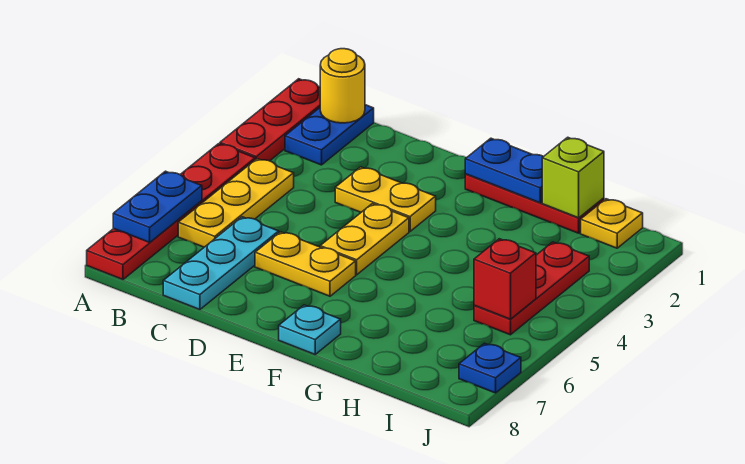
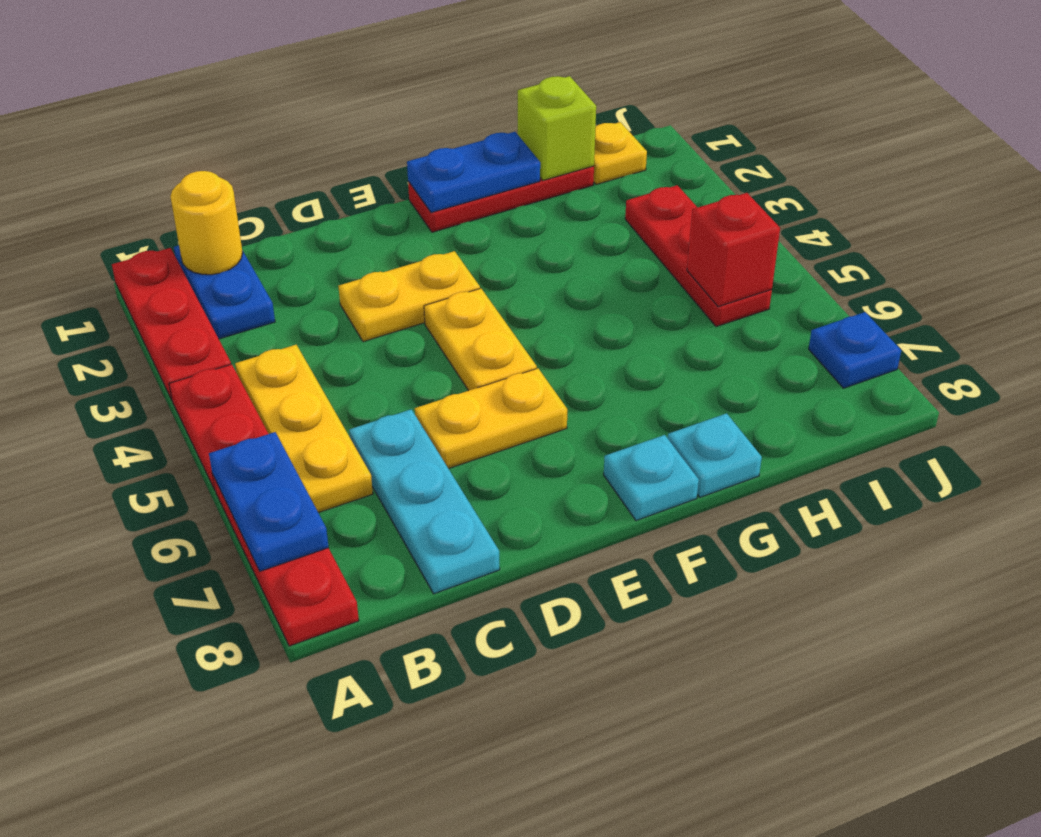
none -> cyan plate G8 level 1

